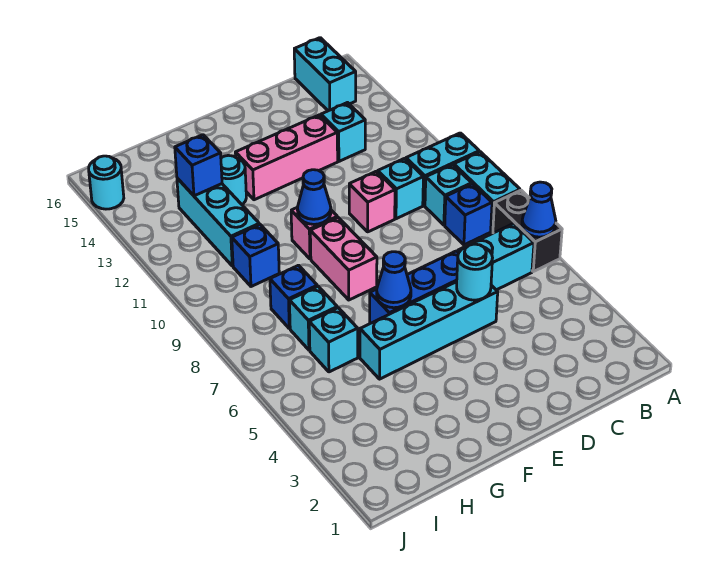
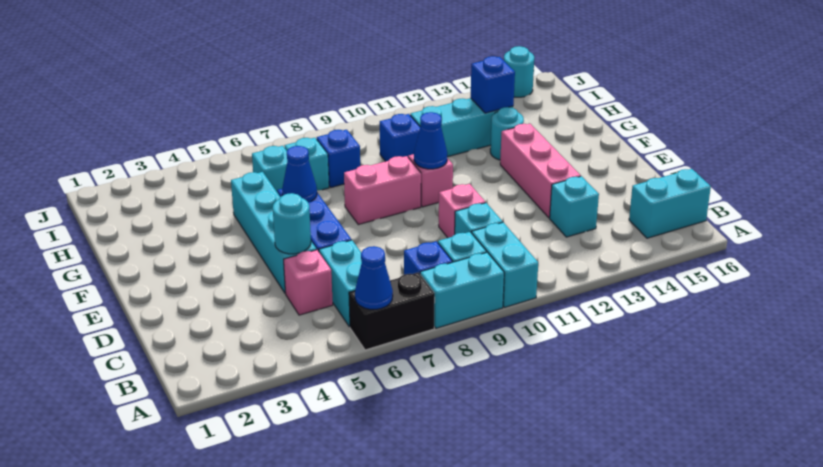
none -> pink brick C5 level 1

